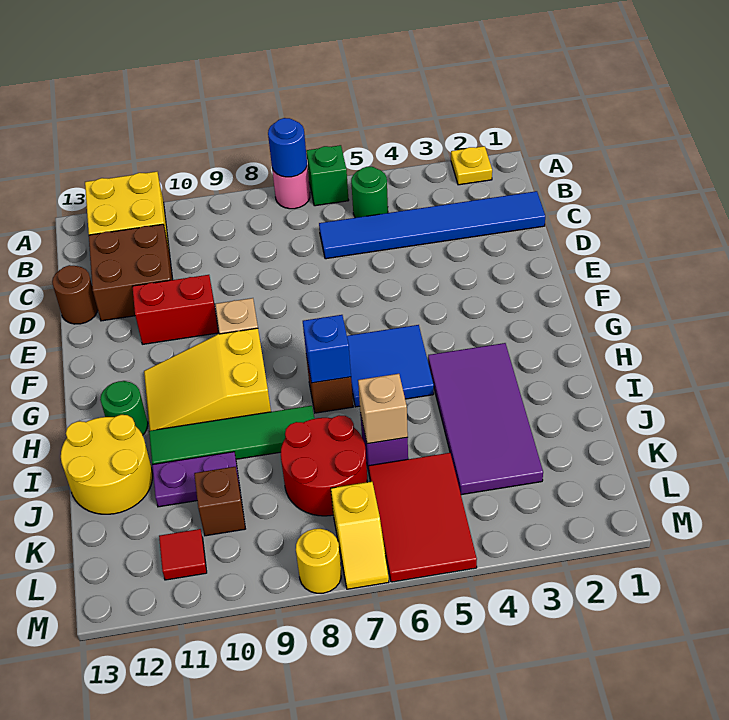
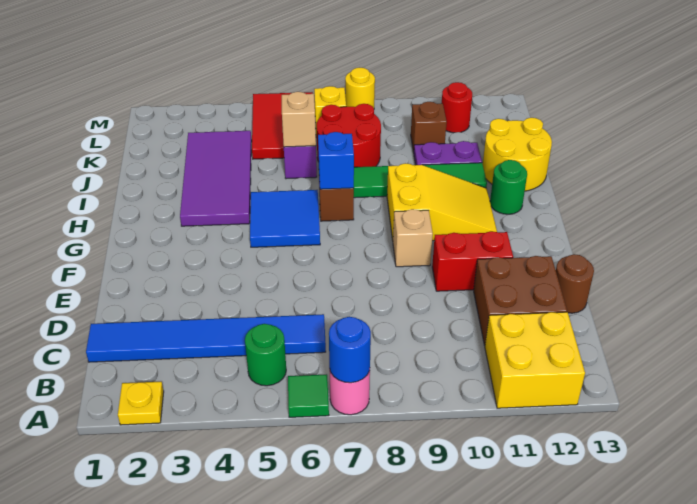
green brick A6 level 1 -> green tile A6 level 1
red tile L11 level 1 -> red round brick L11 level 1

